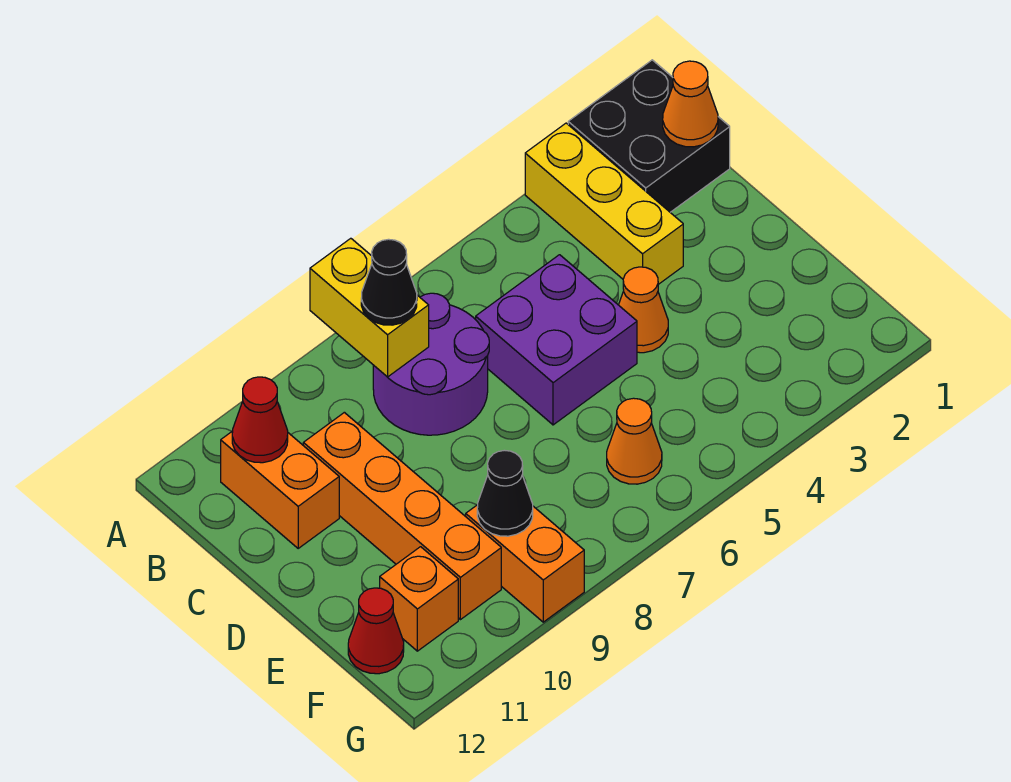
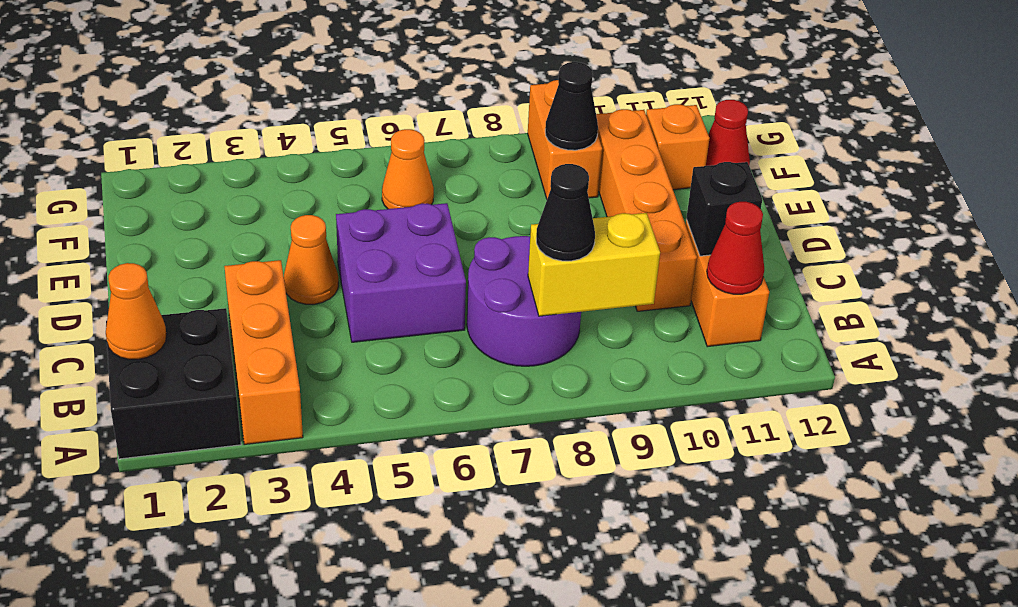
yellow brick A3:C3 level 1 -> orange brick A3:C3 level 1
yellow brick A8:B8 level 2 -> yellow brick B8:B9 level 2
none -> black brick C11 level 2

